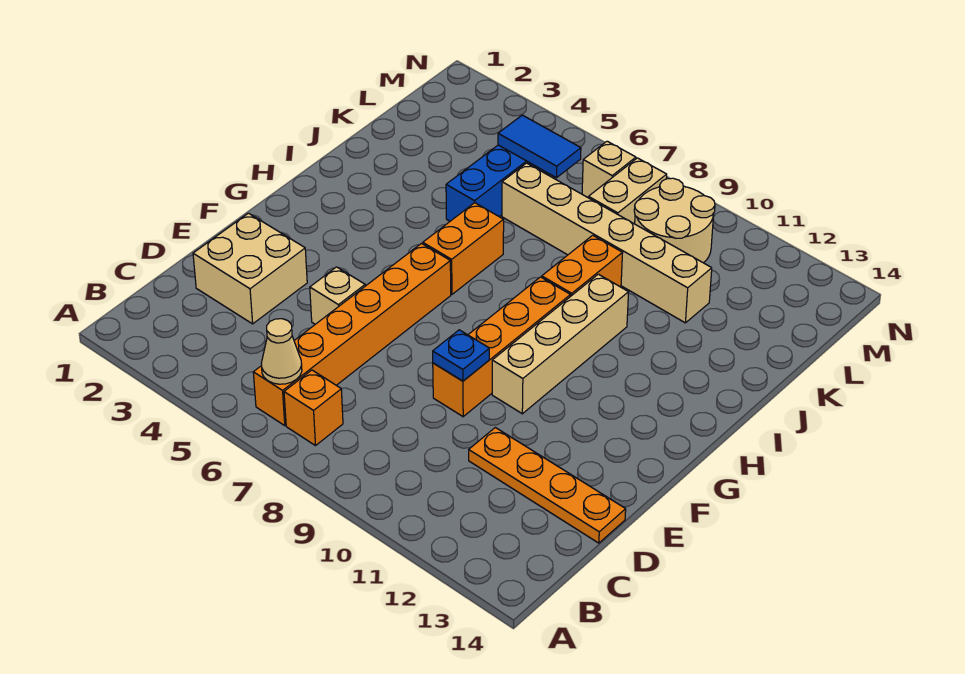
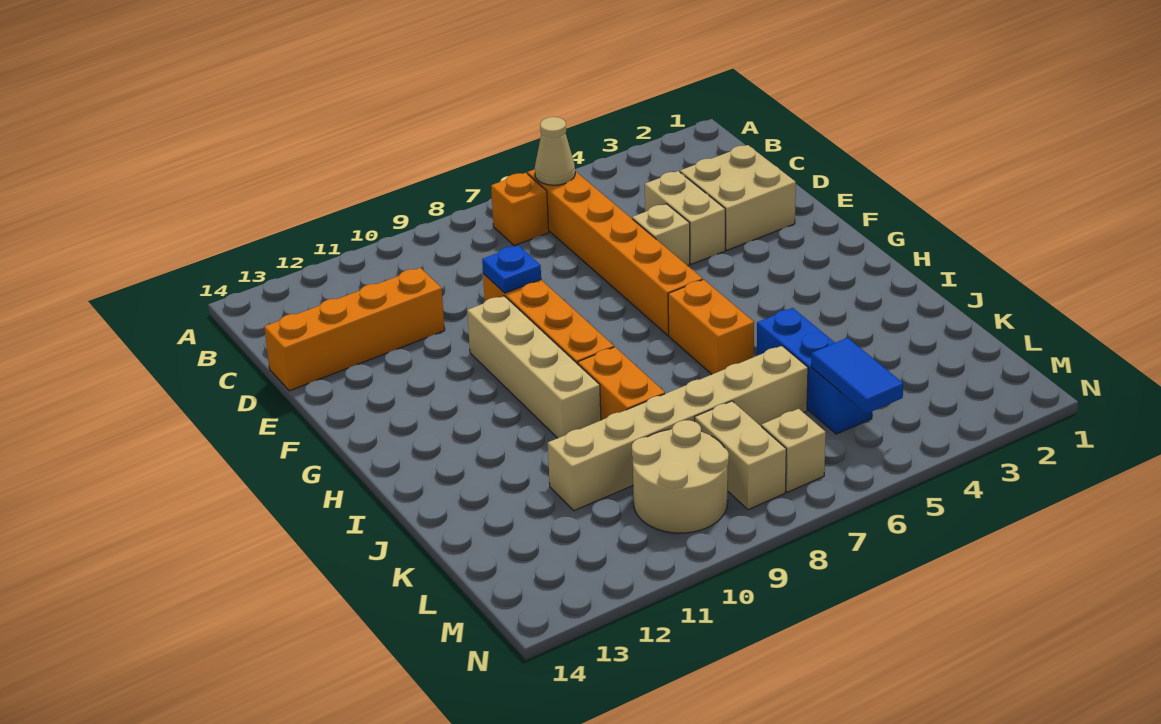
none -> tan brick D4:E4 level 1
orange plate D11:D14 level 1 -> orange brick D11:D14 level 1
blue tile L5:L6 level 2 -> blue tile L5:M5 level 2

